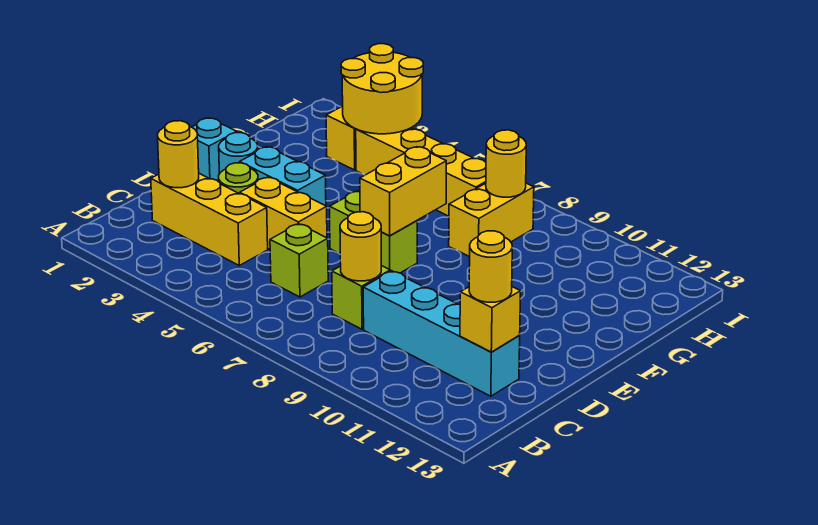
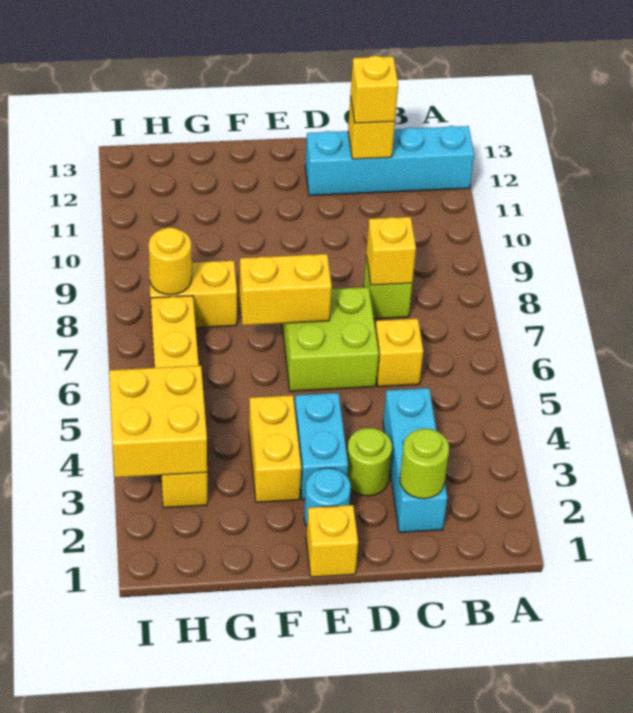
yellow brick C2:C4 level 1 -> cyan brick C2:C4 level 1
yellow round brick C2 level 2 -> lime round brick C2 level 2
lime brick C6 level 1 -> yellow brick C6 level 1
yellow round brick C8 level 2 -> yellow brick C8 level 2
cyan brick C9:C12 level 1 -> cyan brick A12:D12 level 1
yellow round brick C12 level 3 -> yellow brick C12 level 3
yellow brick D4:D5 level 1 -> yellow brick F3:F4 level 1
cyan brick E1 level 1 -> yellow brick E1 level 1
lime brick E6:E7 level 1 -> lime brick D6:E7 level 1
yellow round brick H3:I4 level 2 -> yellow brick H3:I4 level 2

